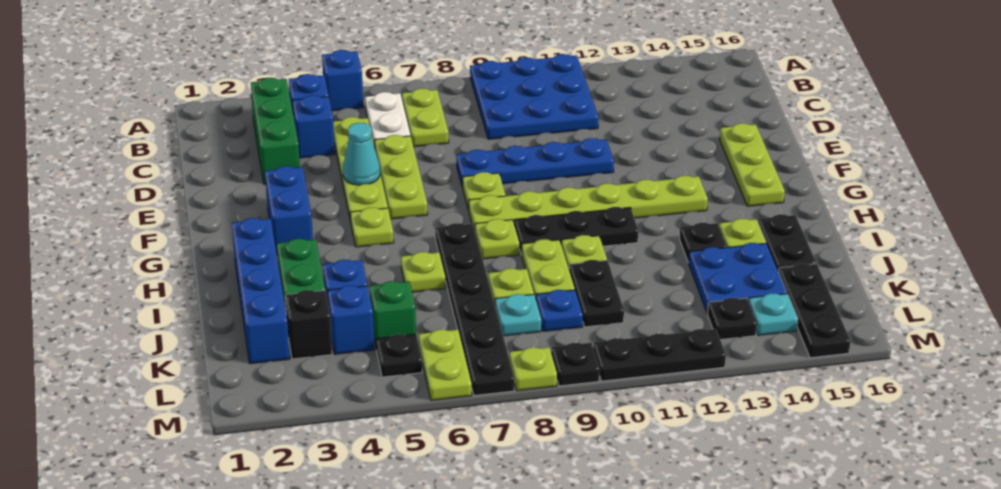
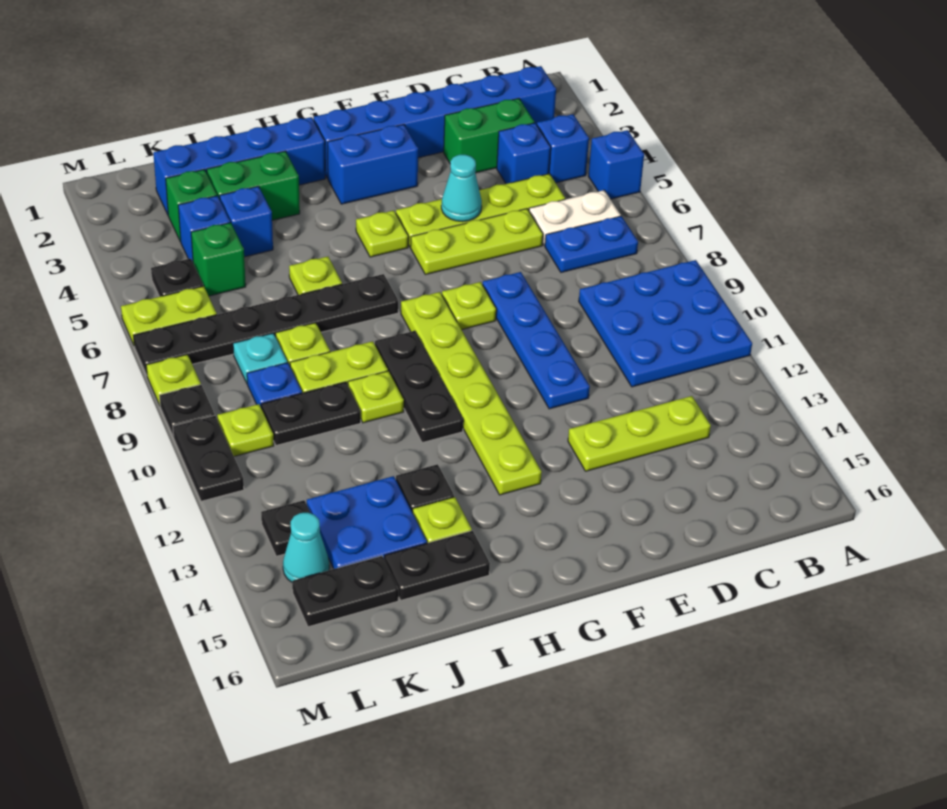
none -> blue brick B2:G2 level 1
green brick B3:D3 level 1 -> green brick C3:D3 level 1
lime plate B7:C7 level 1 -> blue plate B7:C7 level 1
lime plate E15:G15 level 1 -> lime plate C13:E13 level 1
lime plate H8 level 1 -> lime plate L10 level 1
black brick K3 level 1 -> green brick K3 level 1
black plate K15:M15 level 1 -> black plate K15:L15 level 1
cyan plate L14 level 1 -> cyan cone L14 level 1
black plate M10:M12 level 1 -> black plate M10:M11 level 1

